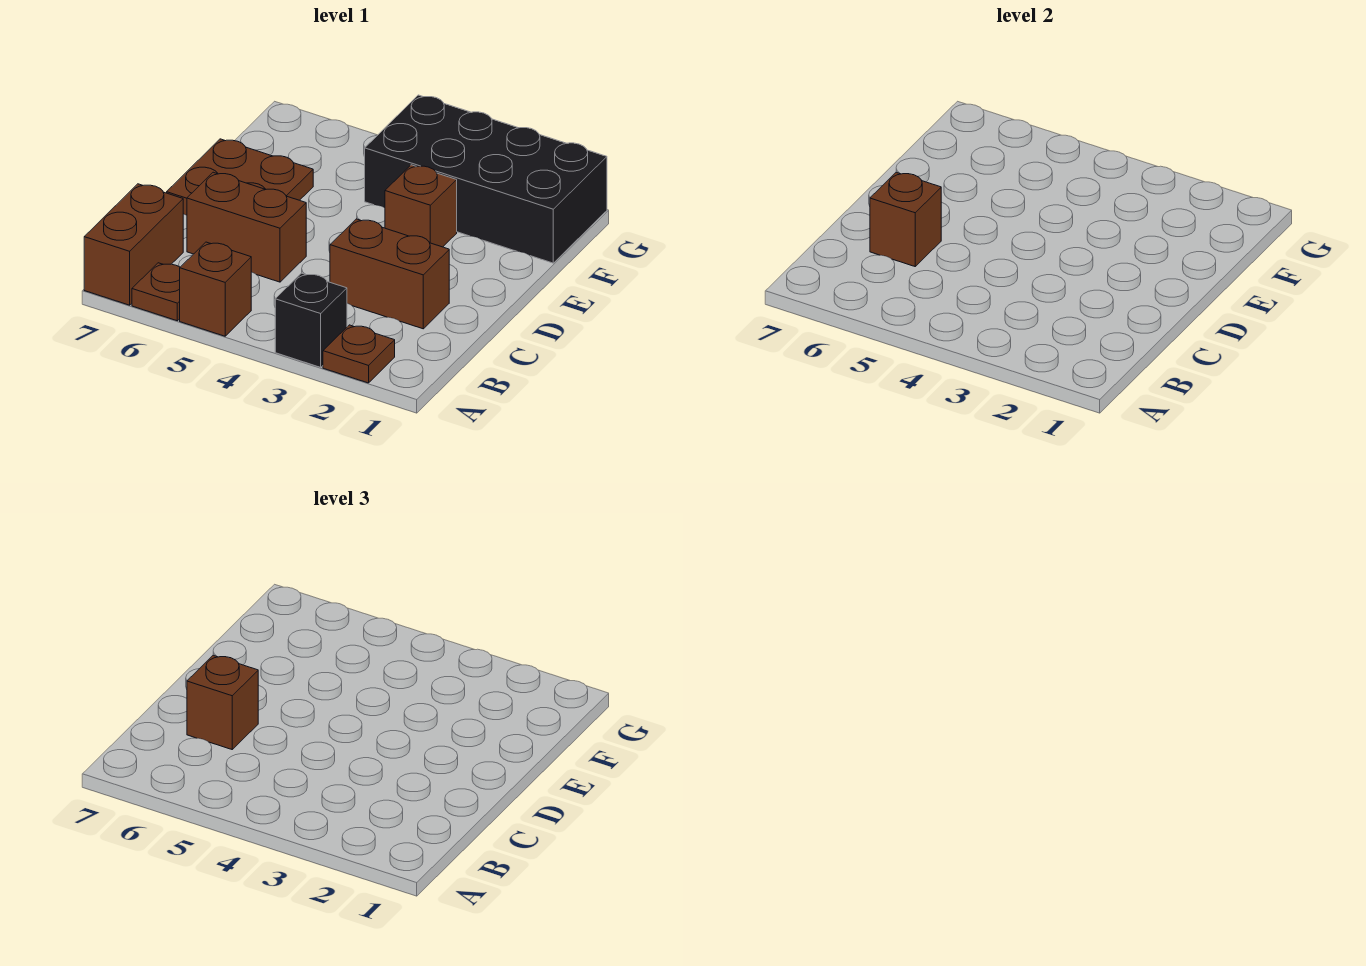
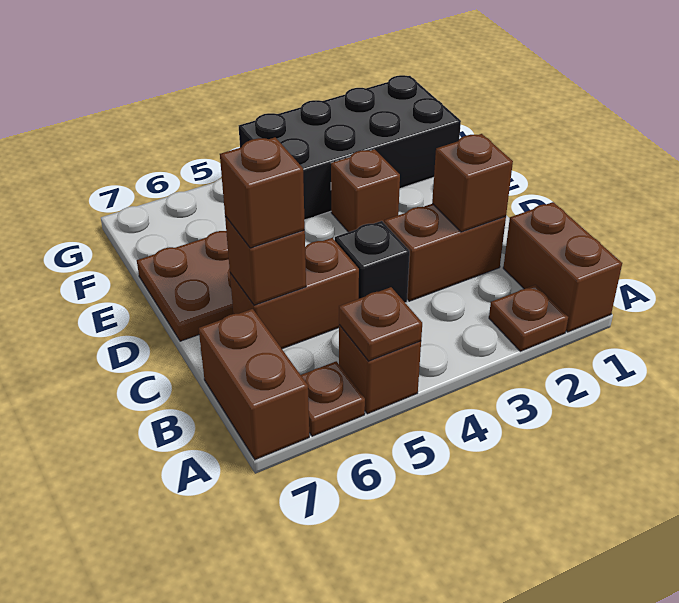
none -> brown brick A1:B1 level 1
black brick A3 level 1 -> black brick C4 level 1
none -> brown plate A5 level 2
none -> brown brick C2 level 2

